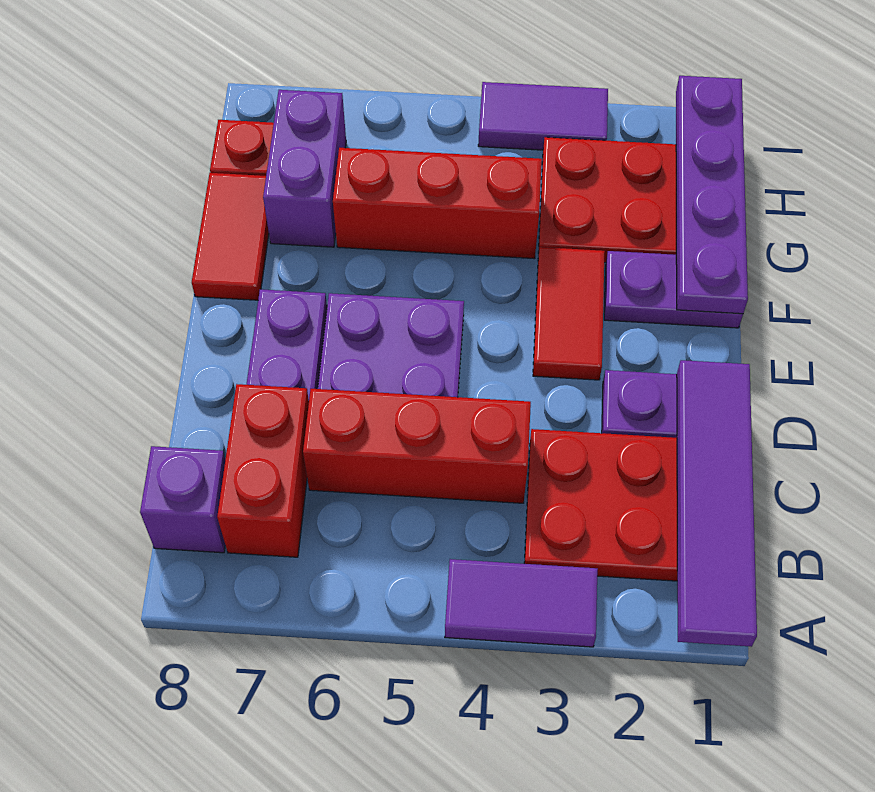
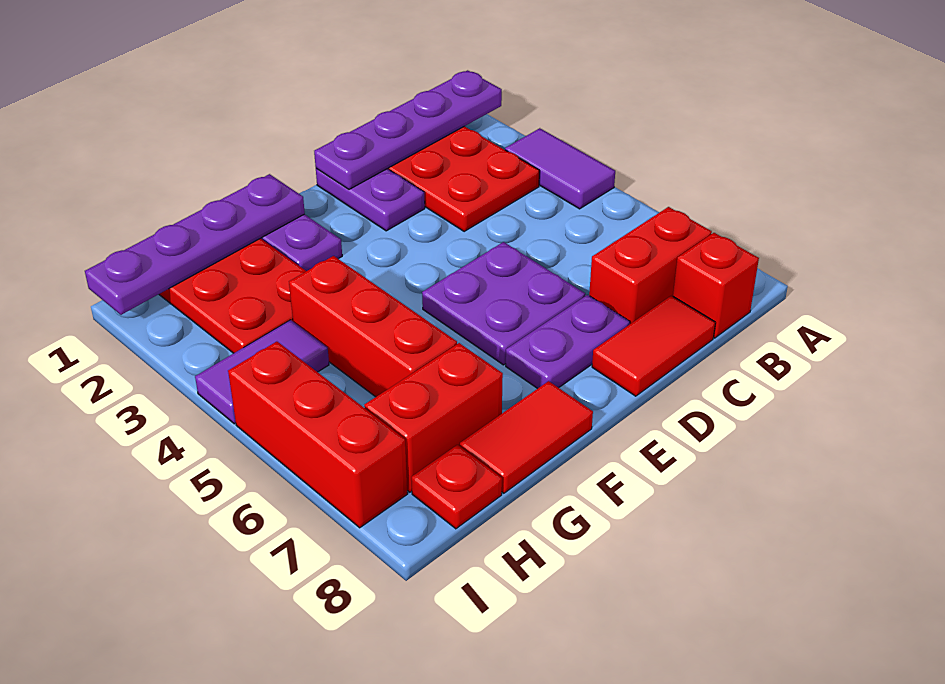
purple tile A1:D1 level 2 -> purple plate A1:D1 level 2
purple brick B8 level 1 -> red brick B8 level 1
red brick C4:C6 level 1 -> red brick I5:I7 level 1
red tile E3:F3 level 1 -> red tile C8:D8 level 1
purple brick G7:H7 level 1 -> red brick G7:H7 level 1
purple tile I3:I4 level 1 -> purple tile H4:I4 level 1

